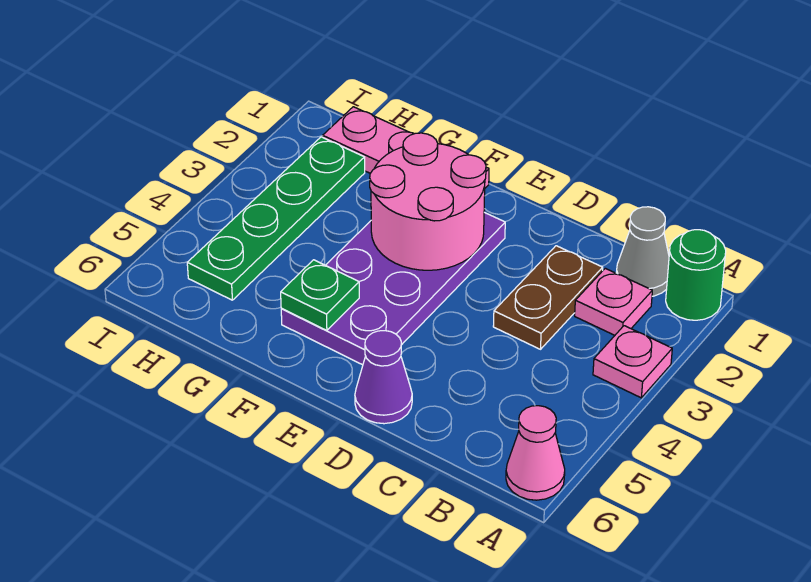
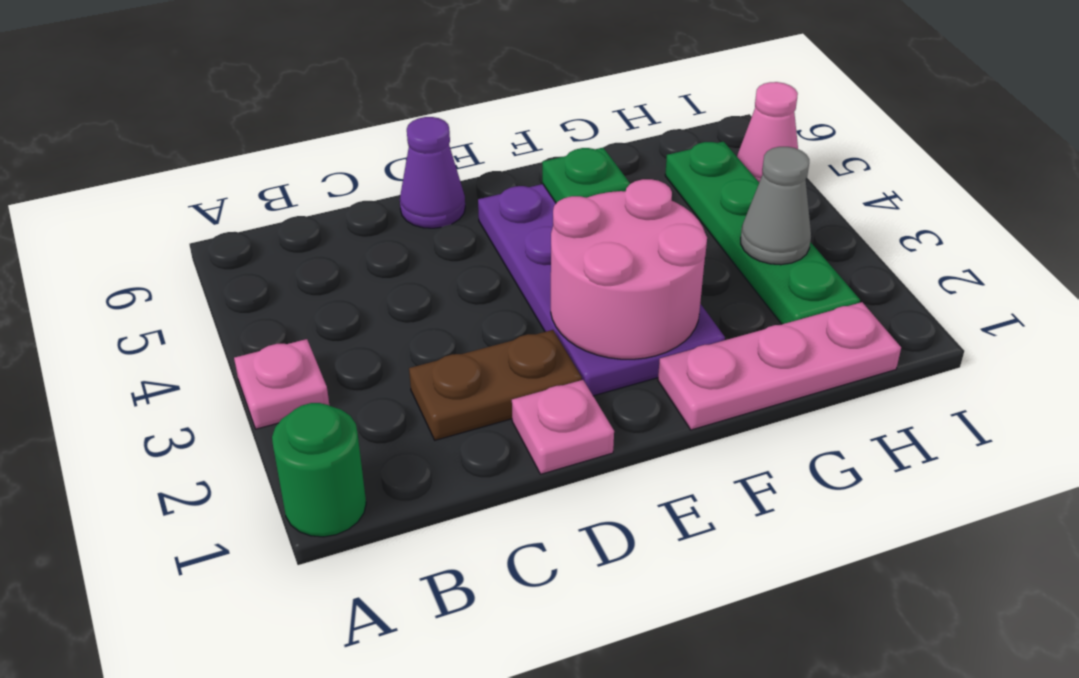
pink cone A6 level 1 -> pink cone I5 level 1
grey cone B1 level 1 -> grey cone H3 level 2
pink plate B2 level 1 -> pink plate D1 level 1
brown plate C2:C3 level 1 -> brown plate C2:D2 level 1

